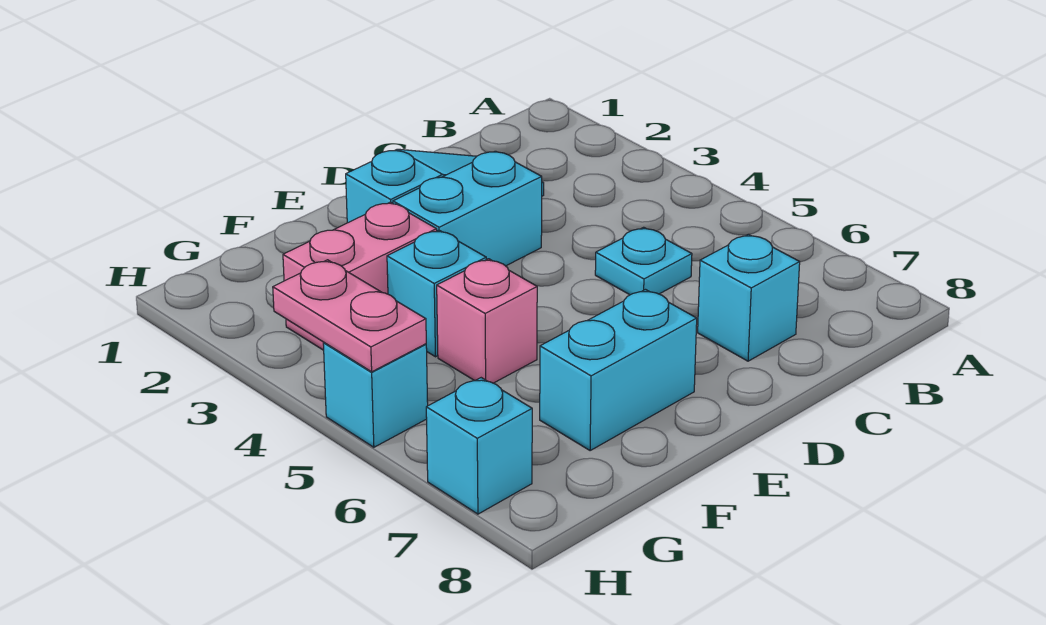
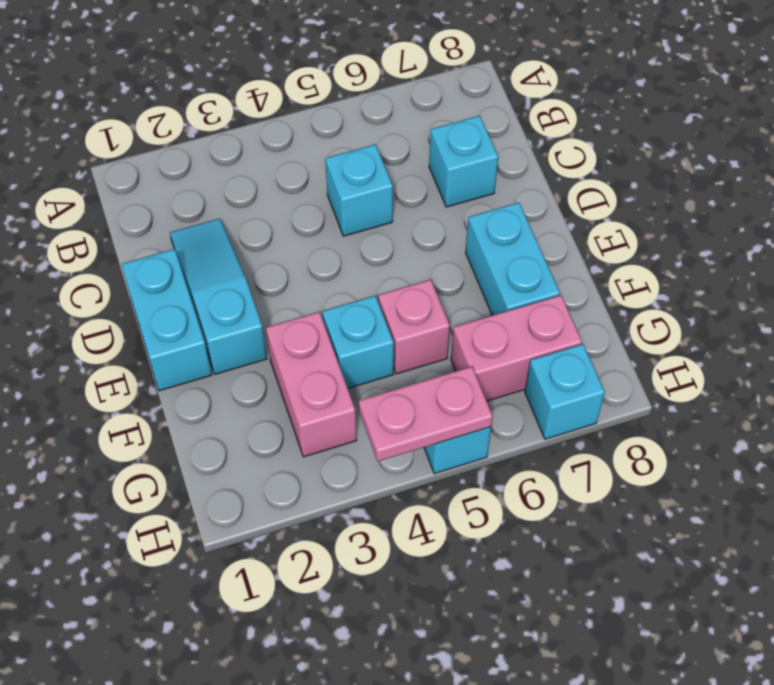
cyan plate C5 level 1 -> cyan brick C5 level 1
cyan brick D3:E3 level 1 -> cyan brick D1:E1 level 1
none -> pink brick G6:G7 level 1

